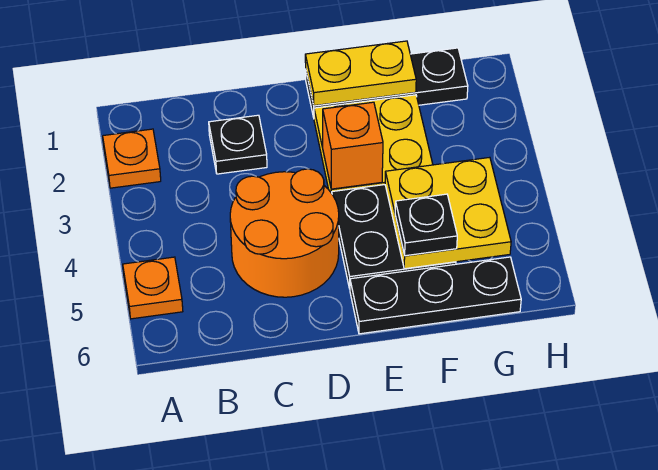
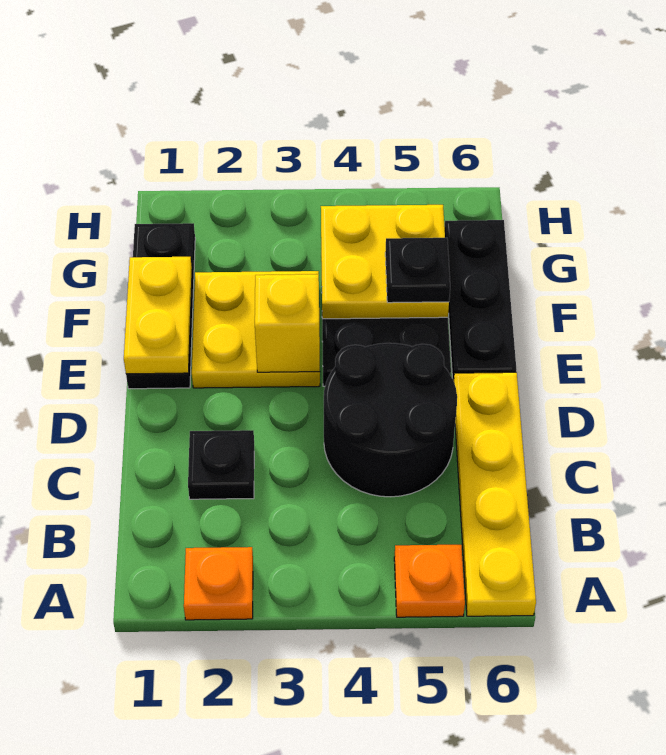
none -> yellow plate A6:D6 level 1
orange round brick C4:D5 level 1 -> black round brick C4:D5 level 1
orange brick E3 level 2 -> yellow brick E3 level 2

